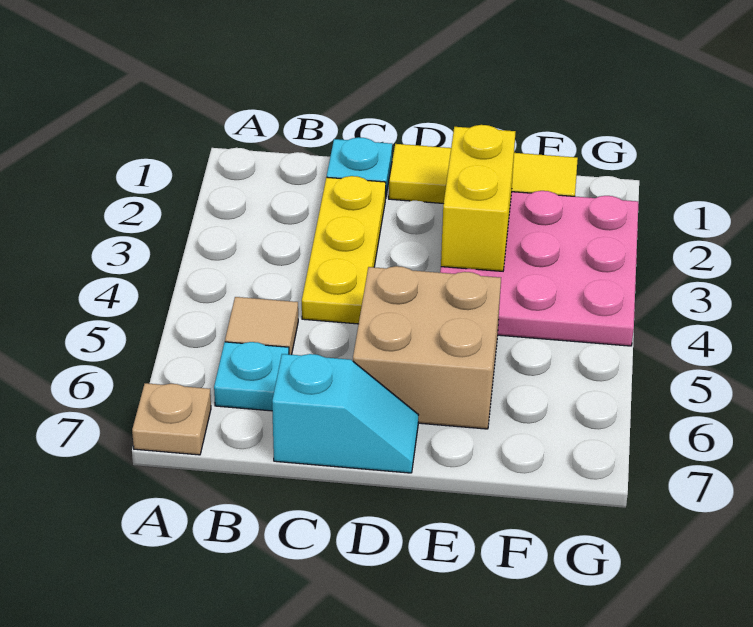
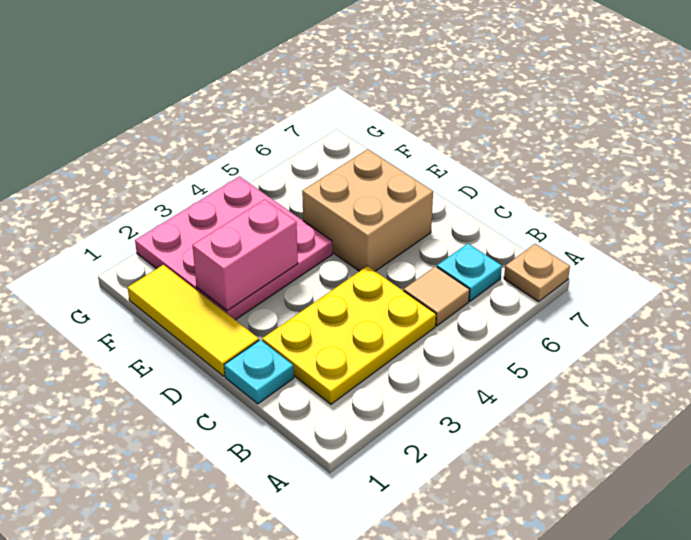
yellow plate C2:C4 level 1 -> yellow plate B2:C4 level 1
cyan slope C7:D7 level 1 top C -> none
yellow brick E2:E3 level 2 -> pink brick E2:E3 level 2

